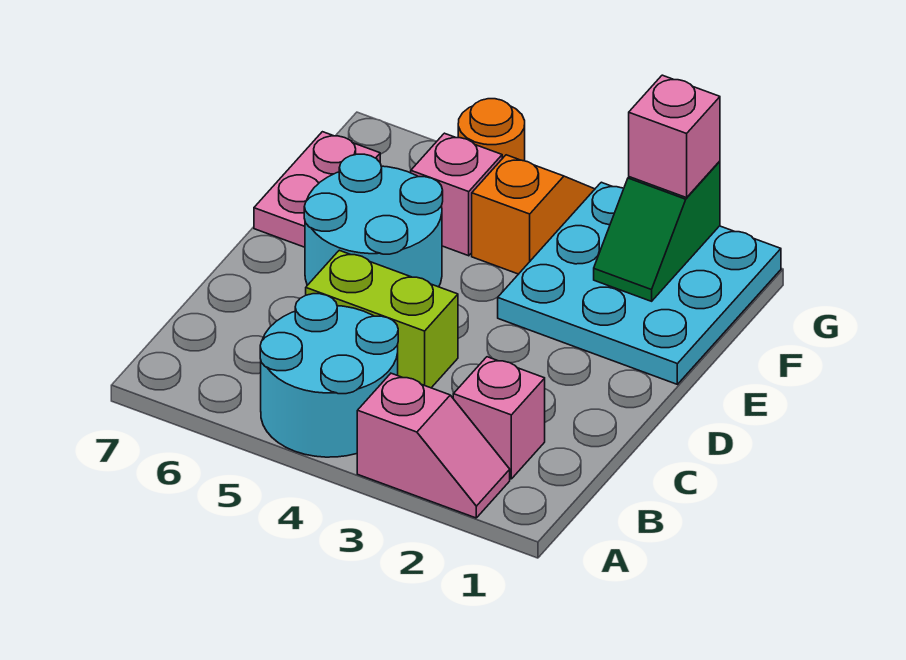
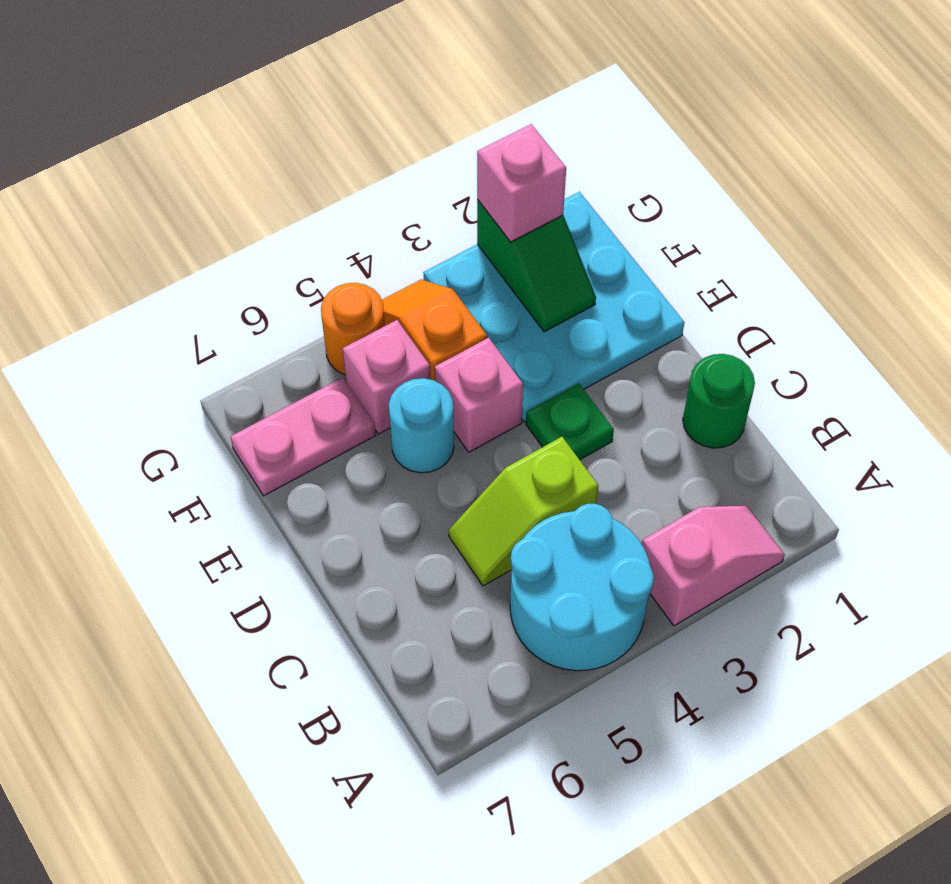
pink brick B2 level 1 -> pink brick E4 level 1
none -> green round brick C1 level 1
lime brick C4:C5 level 1 -> lime slope C4:C5 level 1 top 4
none -> green plate D3 level 1
cyan round brick D5:E6 level 1 -> cyan round brick E5 level 1
pink plate E7:F7 level 1 -> pink plate F6:F7 level 1

